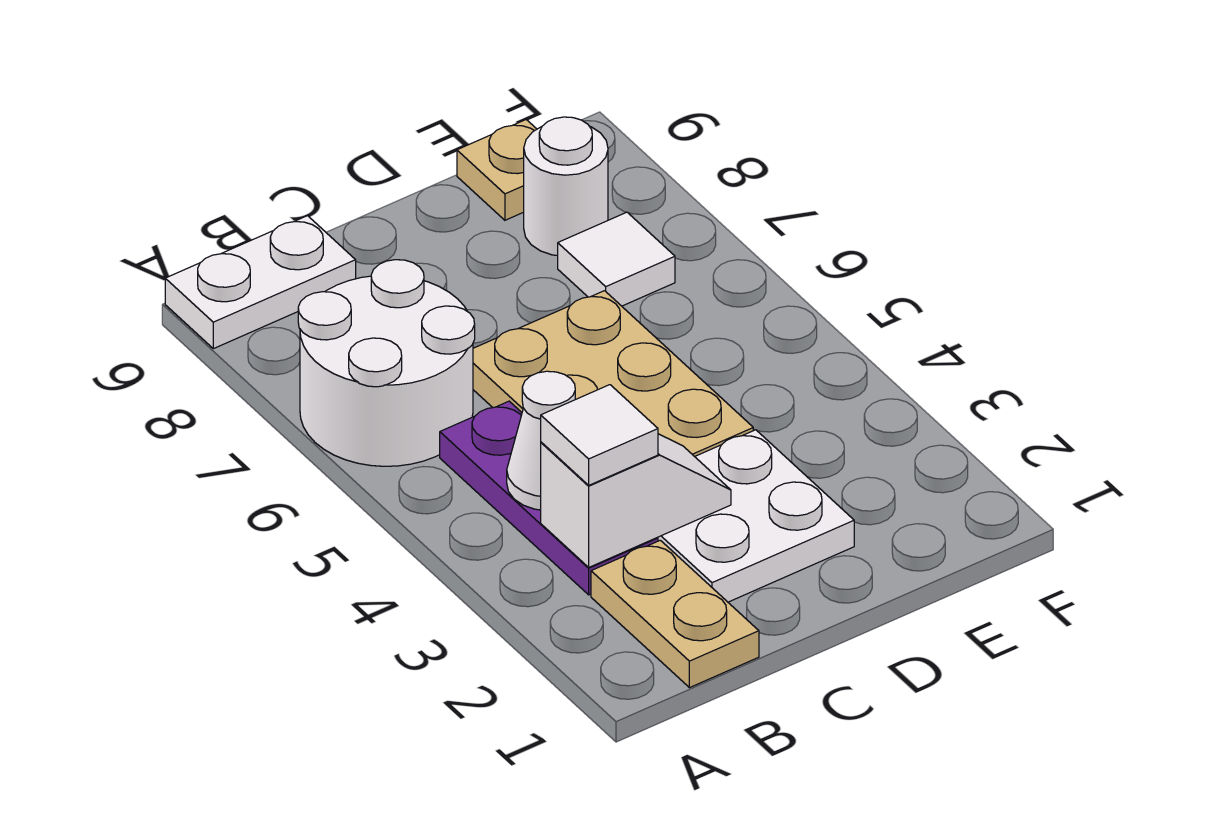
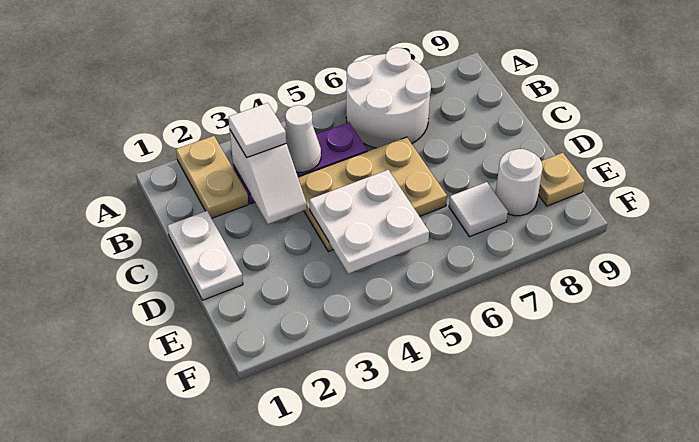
white plate A9:B9 level 1 -> white plate C1:D1 level 1
tan plate B1:B2 level 1 -> tan plate A2:B2 level 1
white plate C2:D3 level 1 -> white plate D4:E5 level 2

